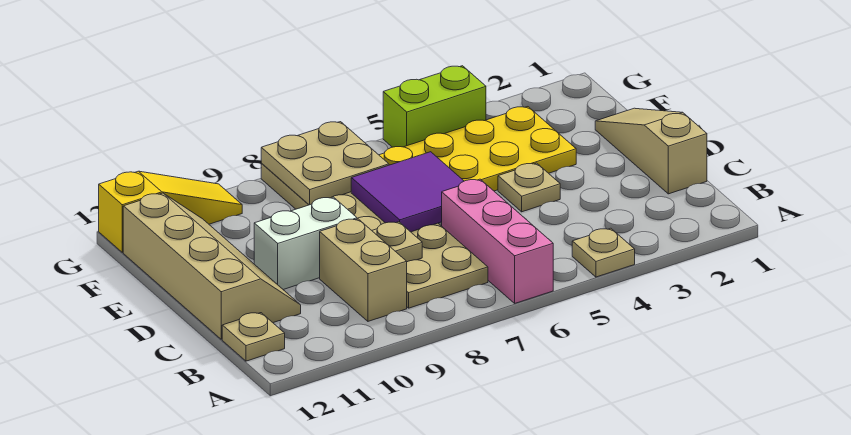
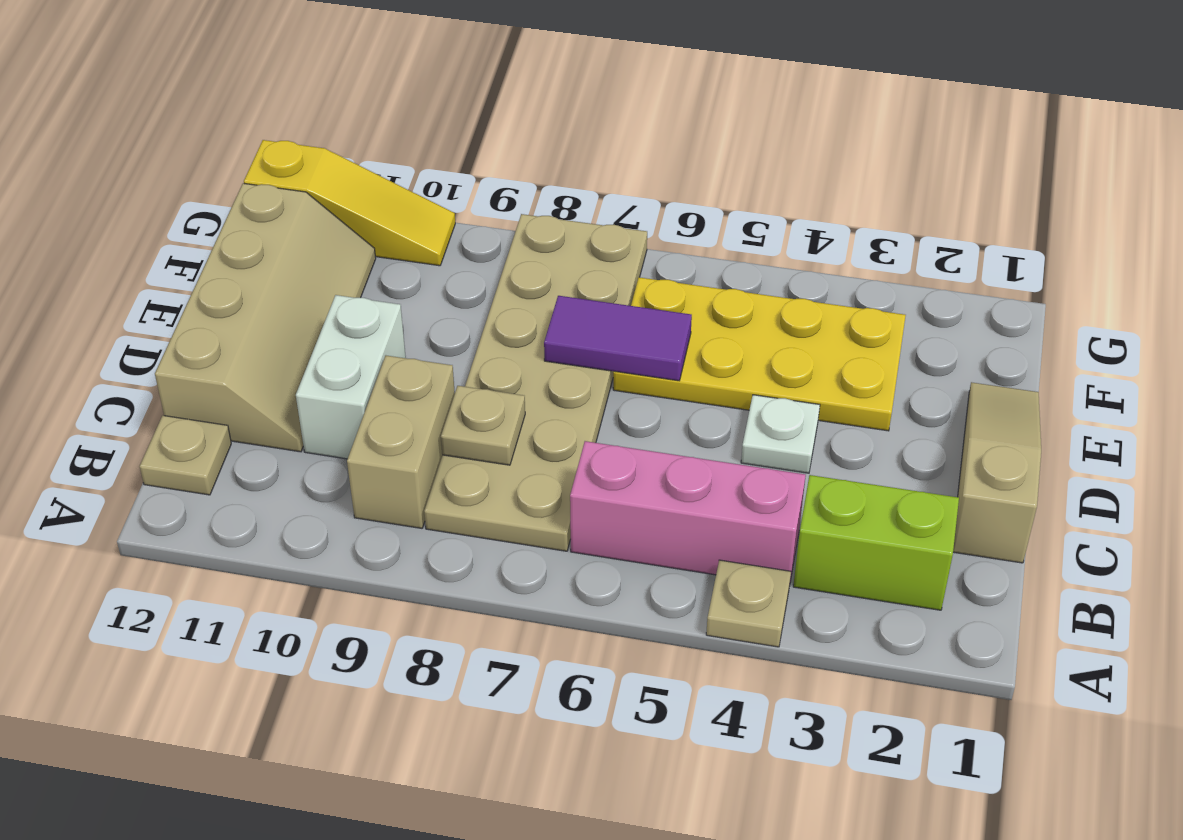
pink brick A6:C6 level 1 -> pink brick B4:B6 level 1
tan plate D4 level 1 -> white plate D4 level 1
purple tile D6:E7 level 2 -> purple tile E6:E7 level 2
white brick D9:D10 level 1 -> white brick C10:D10 level 1
tan plate F7:G8 level 2 -> none
lime brick G4:G5 level 1 -> lime brick B2:B3 level 1

